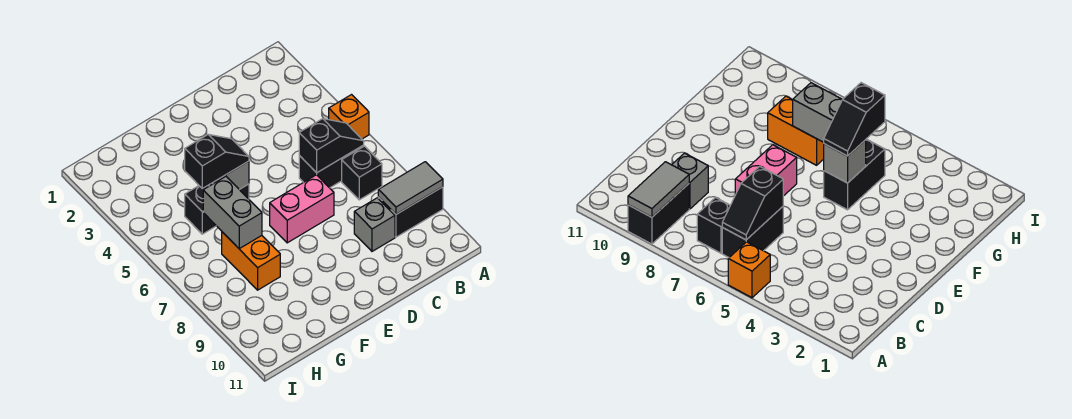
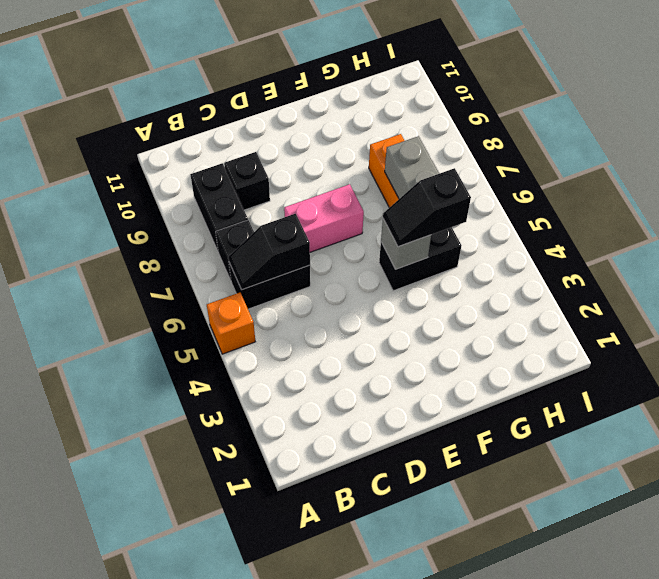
black brick A9:B9 level 1 -> black brick B8:B9 level 1
grey tile A9:B9 level 2 -> none
grey brick C9 level 1 -> black brick C9 level 1

